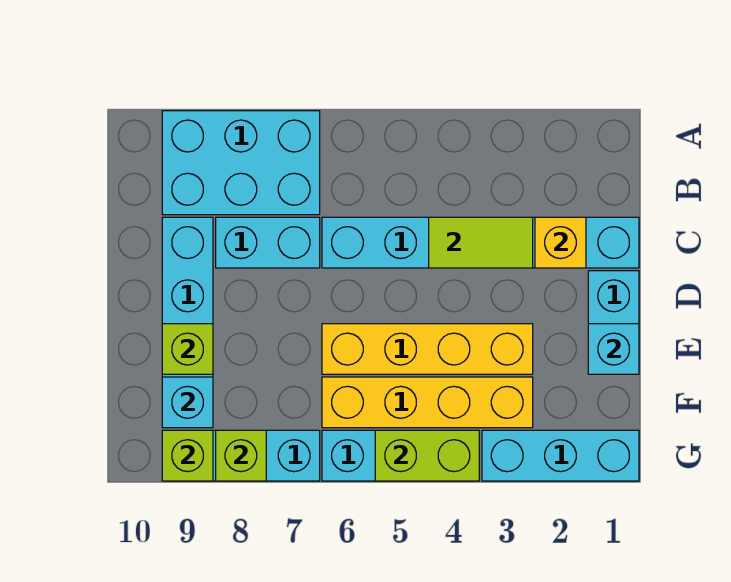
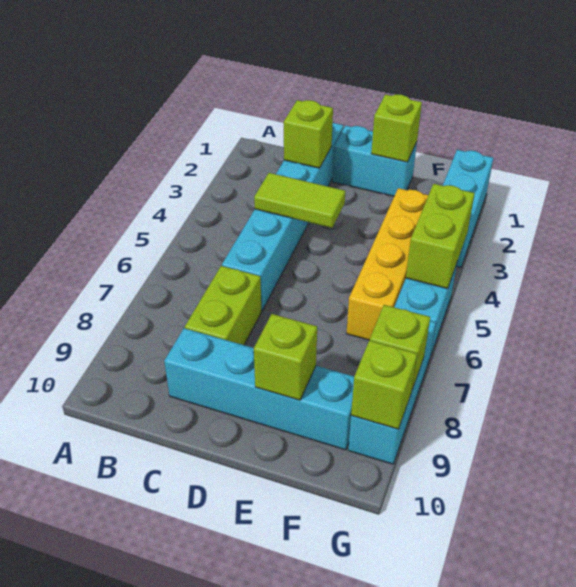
cyan brick A7:B9 level 1 -> none
yellow brick C2 level 2 -> lime brick C2 level 2
lime tile C3:C4 level 2 -> lime tile C4:D4 level 2
cyan brick C7:C8 level 1 -> lime brick C7:C8 level 1
cyan brick E1 level 2 -> lime brick E1 level 2
yellow brick E3:E6 level 1 -> none
cyan brick F9 level 2 -> none

